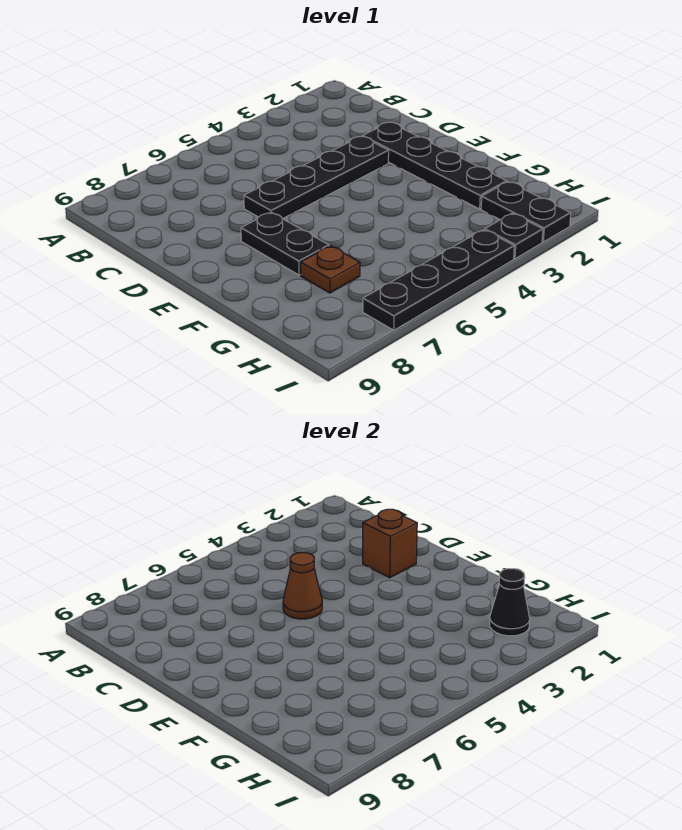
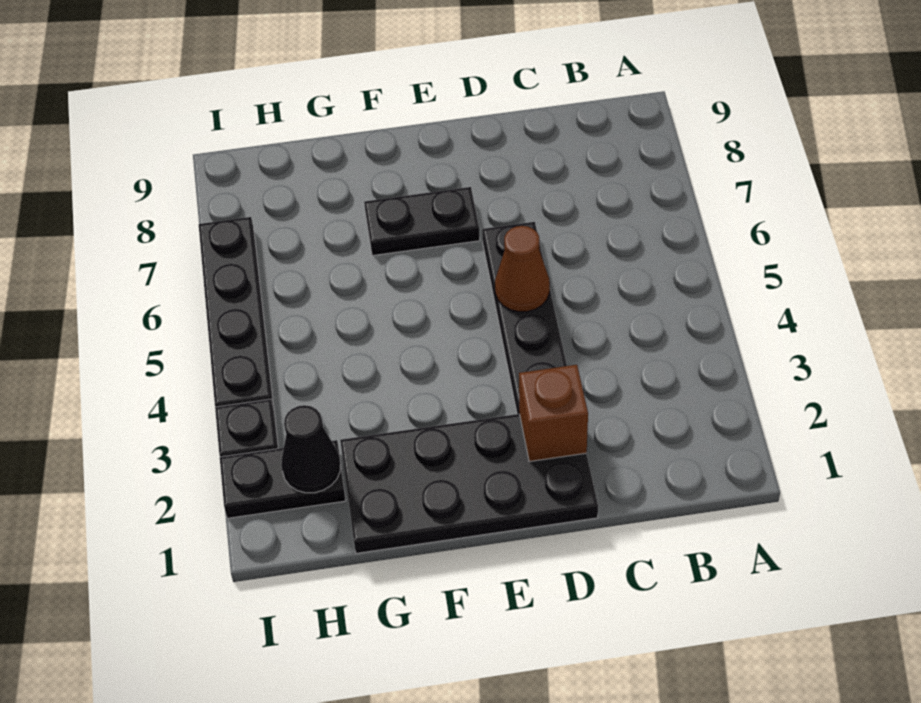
black plate D2:G2 level 1 -> black plate D1:G2 level 1
brown plate G7 level 1 -> none

